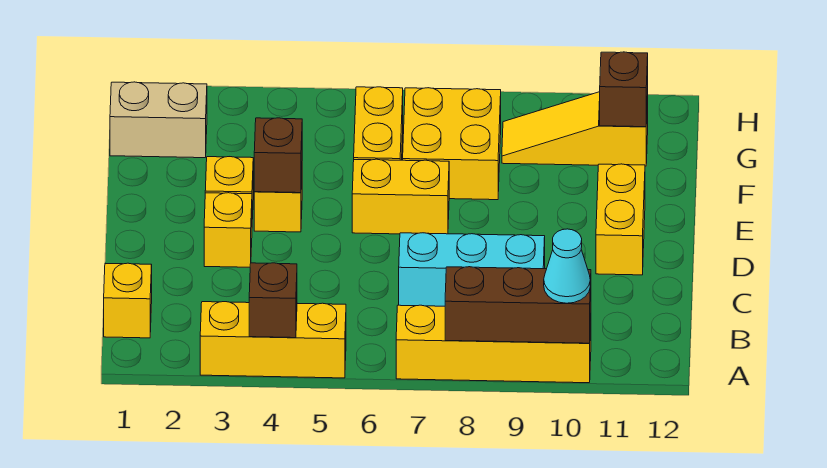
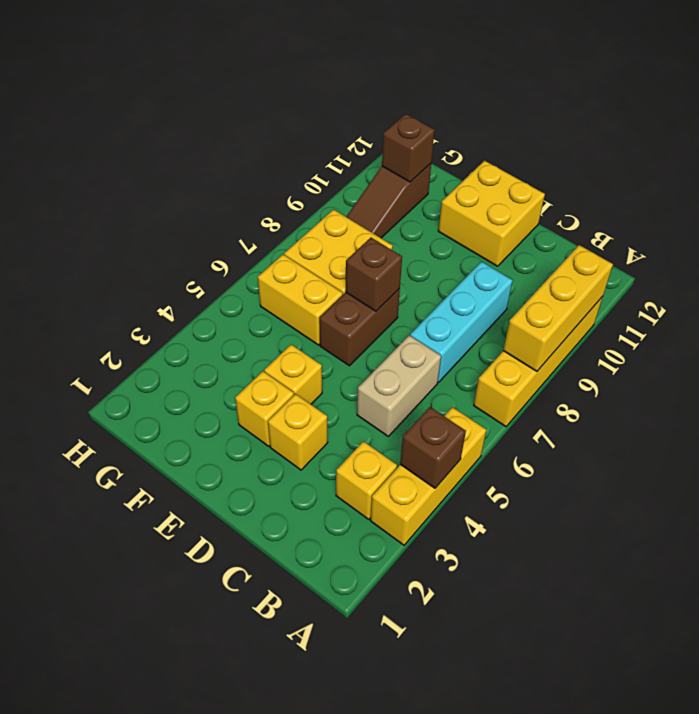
brown brick A8:A10 level 2 -> yellow brick A8:A10 level 2
cyan cone A10 level 3 -> none
yellow brick B1 level 1 -> yellow brick B3 level 1
yellow brick D11:E11 level 1 -> yellow brick D11:E12 level 1
brown brick E4 level 2 -> brown brick E7 level 2
yellow brick E6:E7 level 1 -> brown brick E6:E7 level 1
tan brick G1:G2 level 1 -> tan brick C5:C6 level 1
yellow slope G9:G11 level 1 top 11 -> brown slope G9:G11 level 1 top 11

